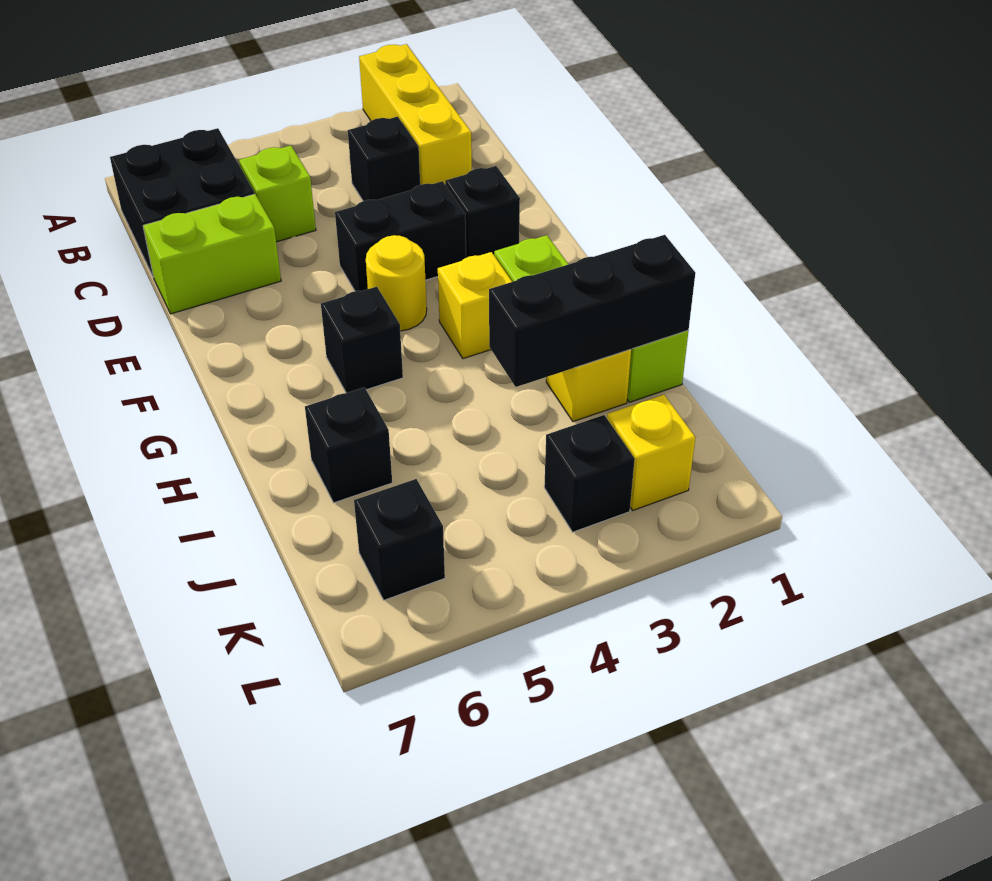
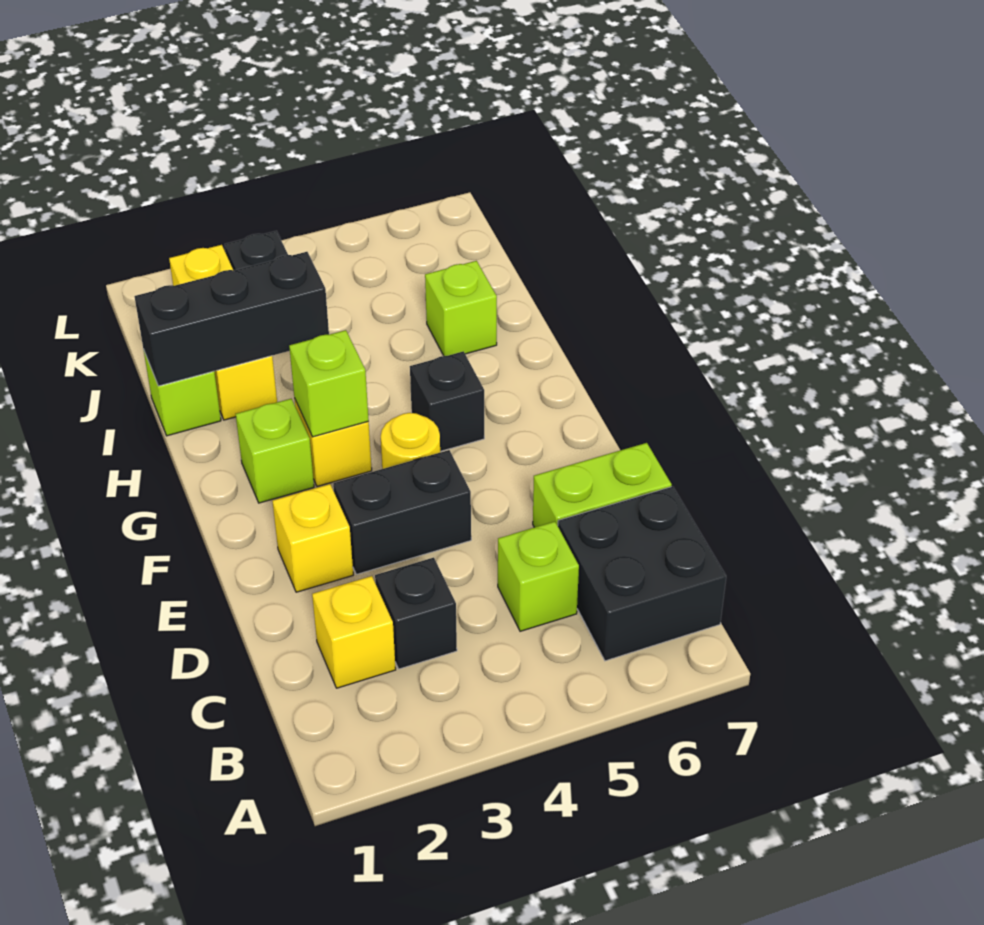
yellow brick A2:C2 level 1 -> yellow brick C2 level 1
black brick E2 level 1 -> yellow brick E2 level 1
none -> lime brick G3 level 2
black brick I6 level 1 -> lime brick I6 level 1
black brick K6 level 1 -> none

